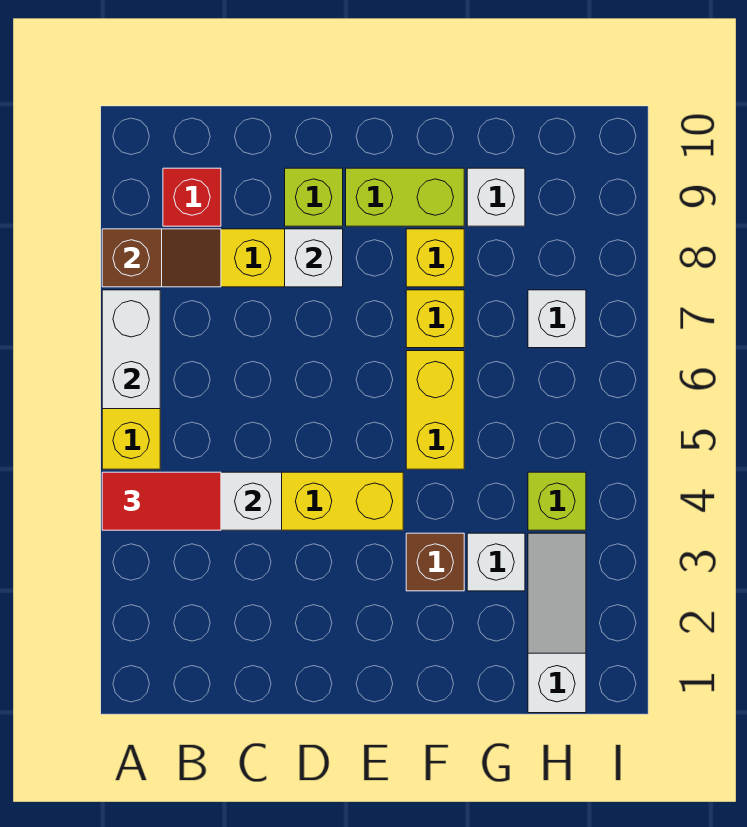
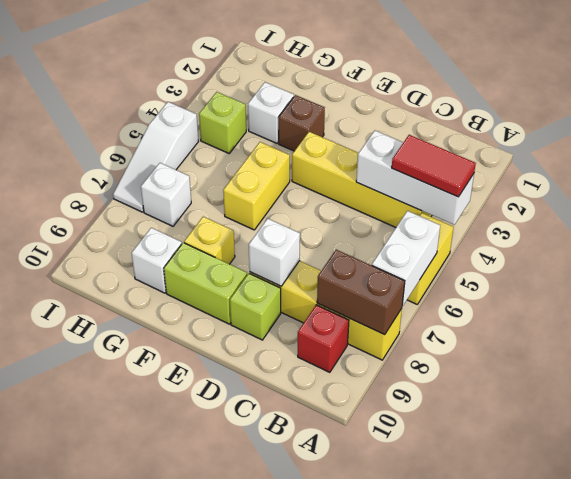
brown slope A8:B8 level 2 top A -> brown brick A8:B8 level 2
yellow brick F7 level 1 -> none
white slope H1:H3 level 1 top 1 -> white slope I5:I7 level 1 top 5

